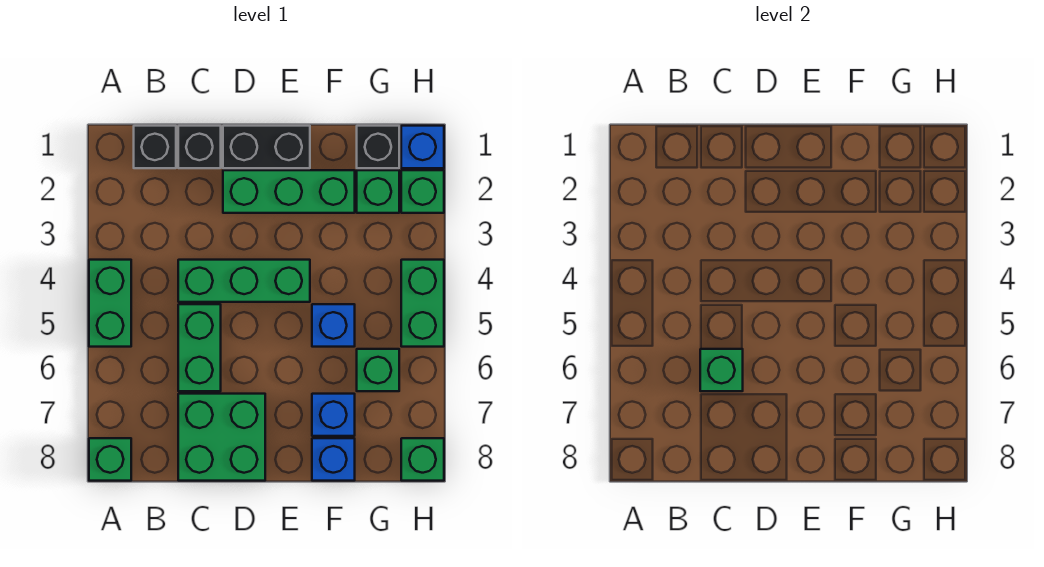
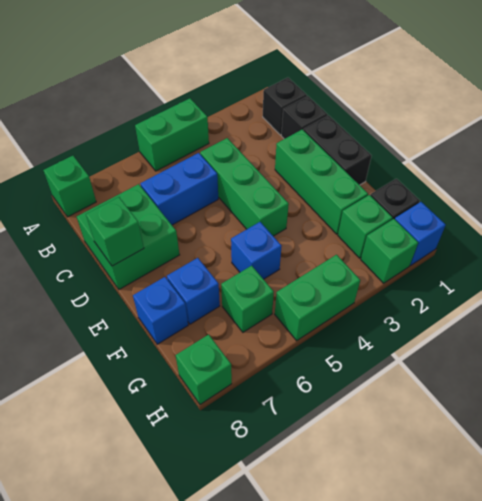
green brick C5:C6 level 1 -> blue brick C5:C6 level 1
green brick C6 level 2 -> green brick D8 level 2

